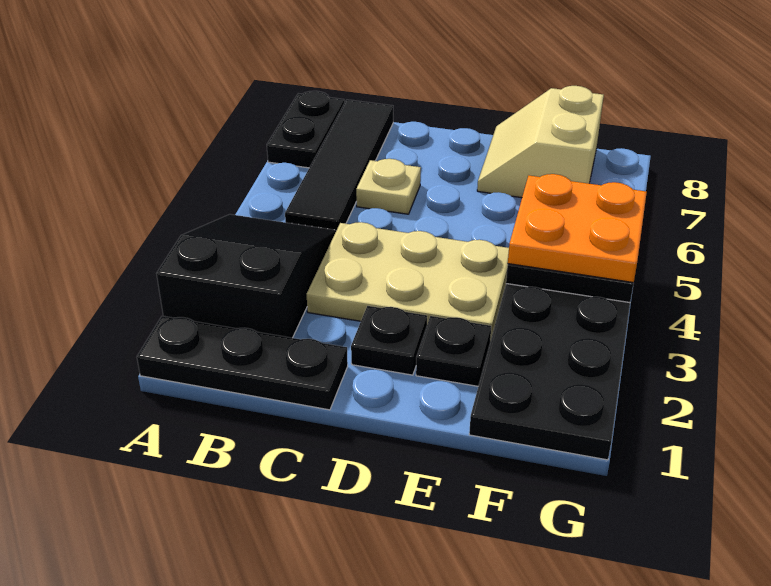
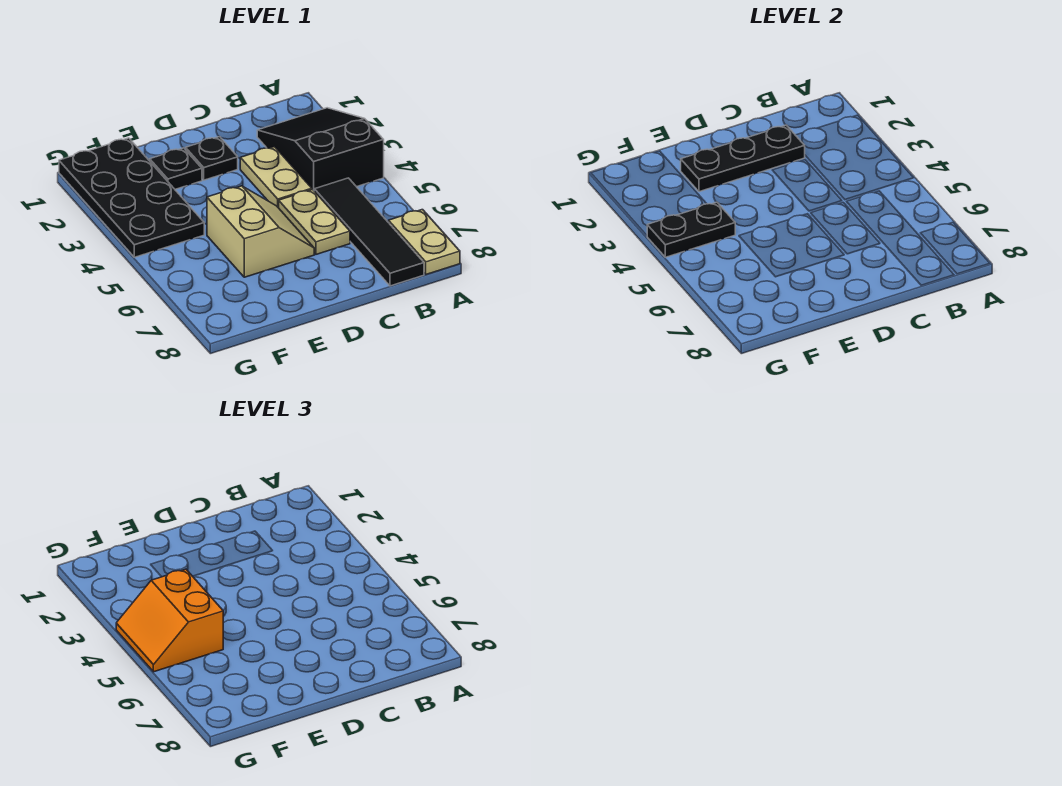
black plate A1:C1 level 1 -> black plate C2:E2 level 2
black slope A2:B4 level 1 top 2 -> black slope A2:B4 level 1 top 4
black plate A7:A8 level 1 -> tan plate A7:A8 level 1
tan plate C3:E4 level 1 -> tan plate C3:C4 level 1
tan plate C6 level 1 -> tan plate C5:C6 level 1
tan slope E7:F8 level 1 top F -> tan slope D5:E6 level 1 top E
orange plate F4:G5 level 3 -> orange slope F4:G5 level 3 top F

